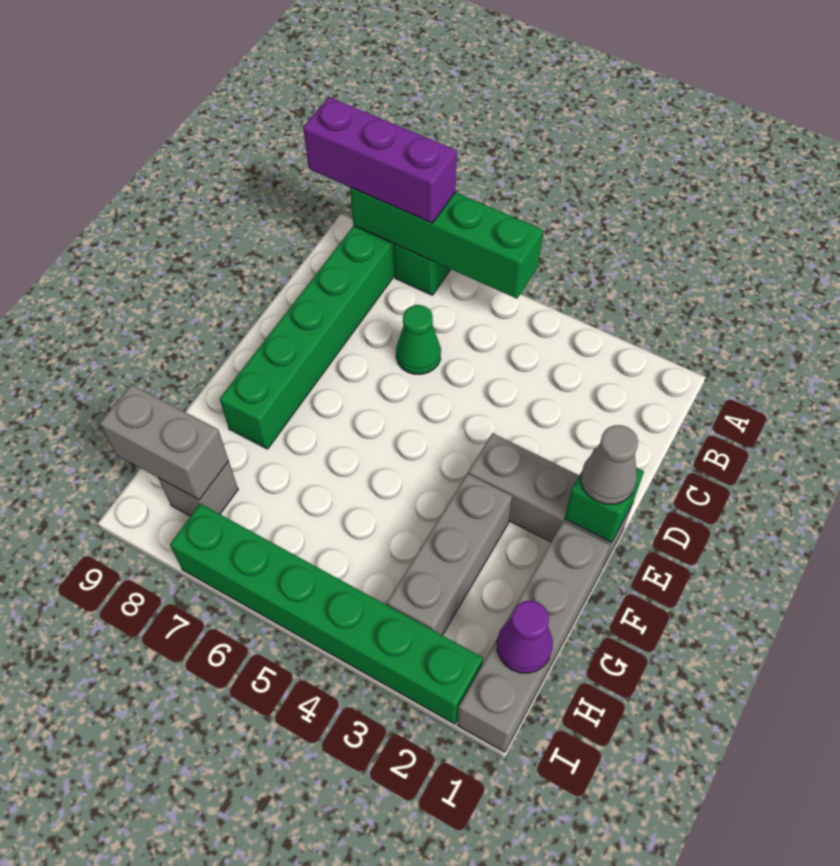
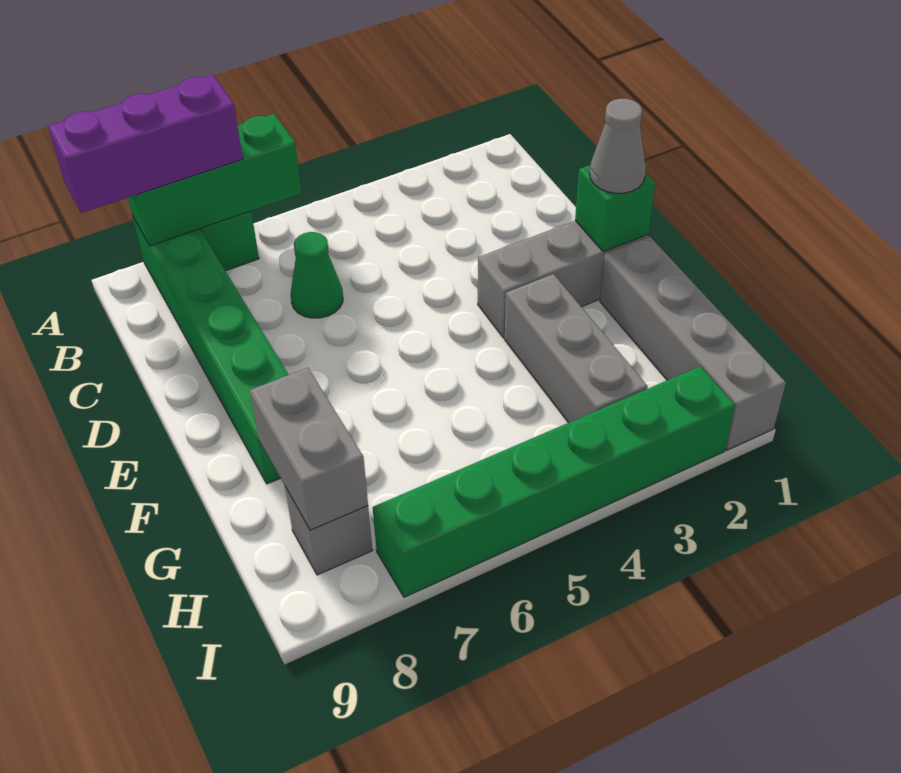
green brick A5:A8 level 2 -> green brick A6:A8 level 2
purple cone H1 level 2 -> none
grey brick H8:H9 level 2 -> grey brick G8:H8 level 2

